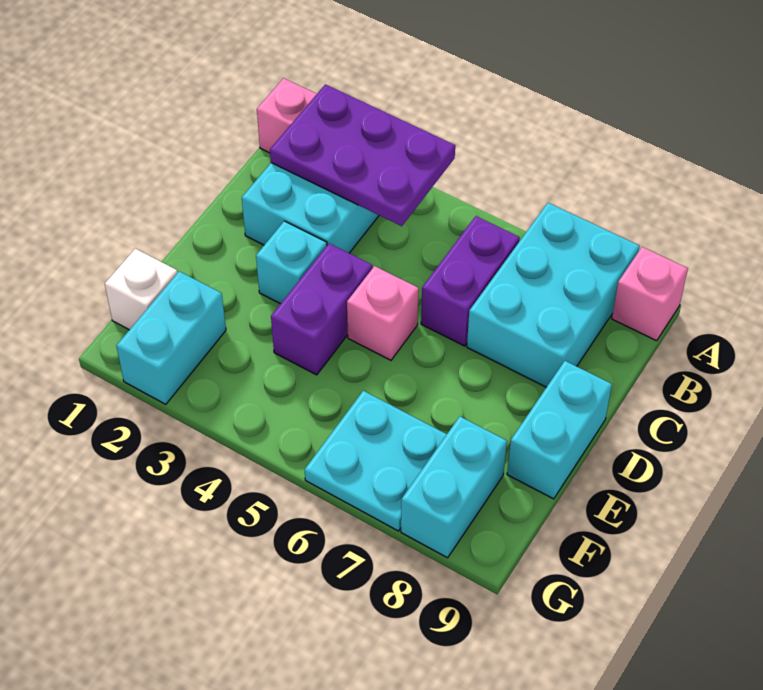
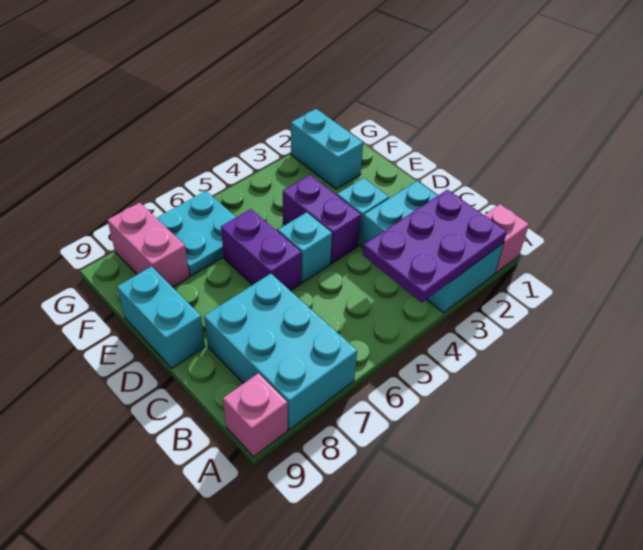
purple brick B6:C6 level 1 -> purple brick D6:E6 level 1
pink brick D5 level 1 -> cyan brick D5 level 1
white brick F1 level 1 -> none
cyan brick F8:G8 level 1 -> pink brick F8:G8 level 1

